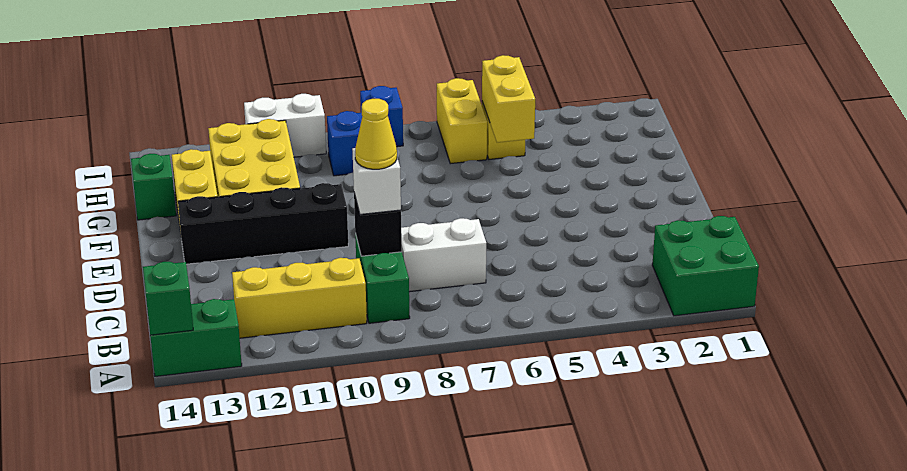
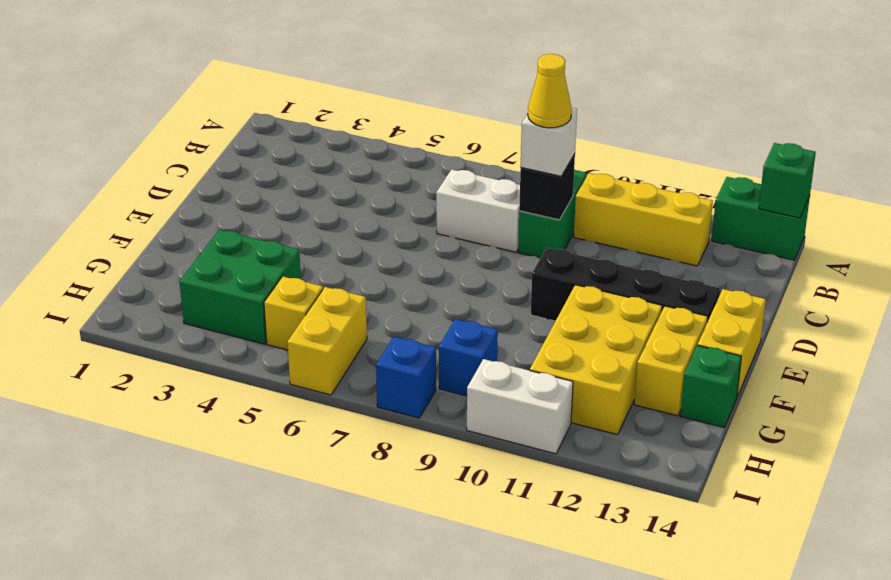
green brick A1:B2 level 1 -> green brick G3:H4 level 1
yellow brick G5:H5 level 2 -> yellow brick E14:F14 level 1

